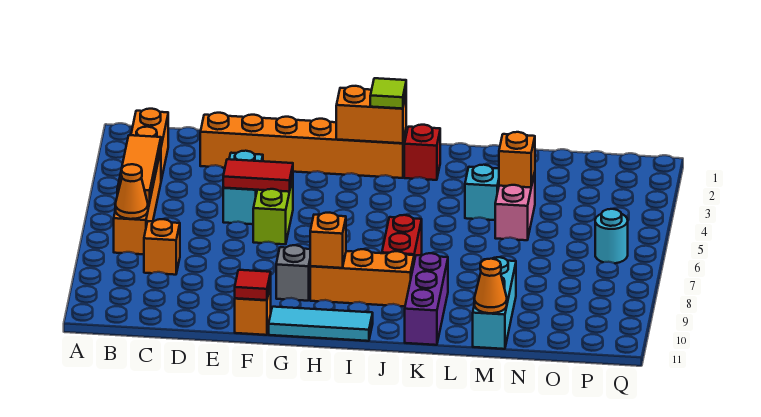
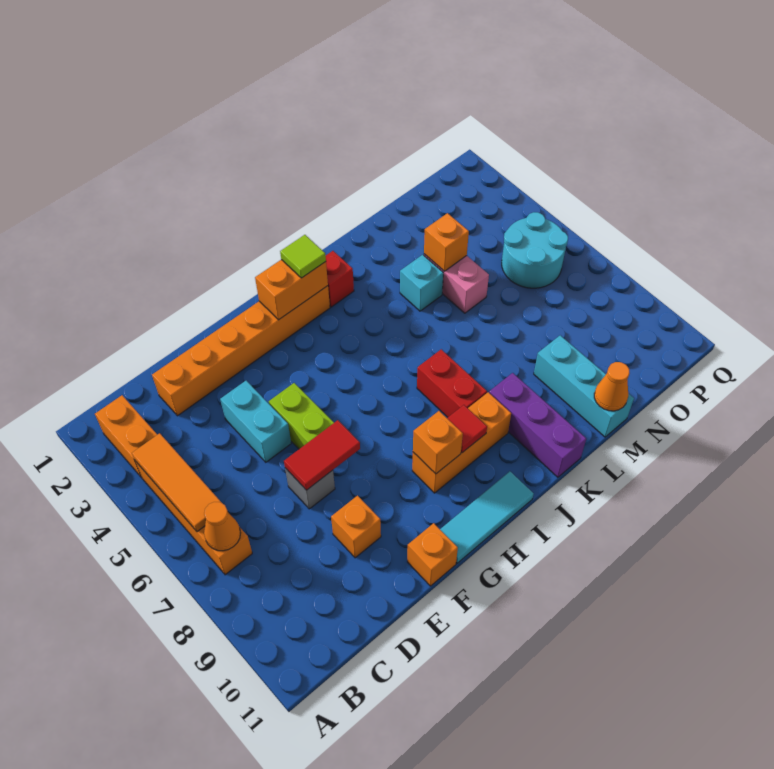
orange brick C8 level 1 -> orange brick E9 level 1
red tile E5:F5 level 2 -> red tile E7:F7 level 2
red tile F11 level 2 -> red tile I9 level 2
grey brick G9 level 1 -> grey brick E7 level 1
cyan round brick P6 level 1 -> cyan round brick O5:P6 level 1

